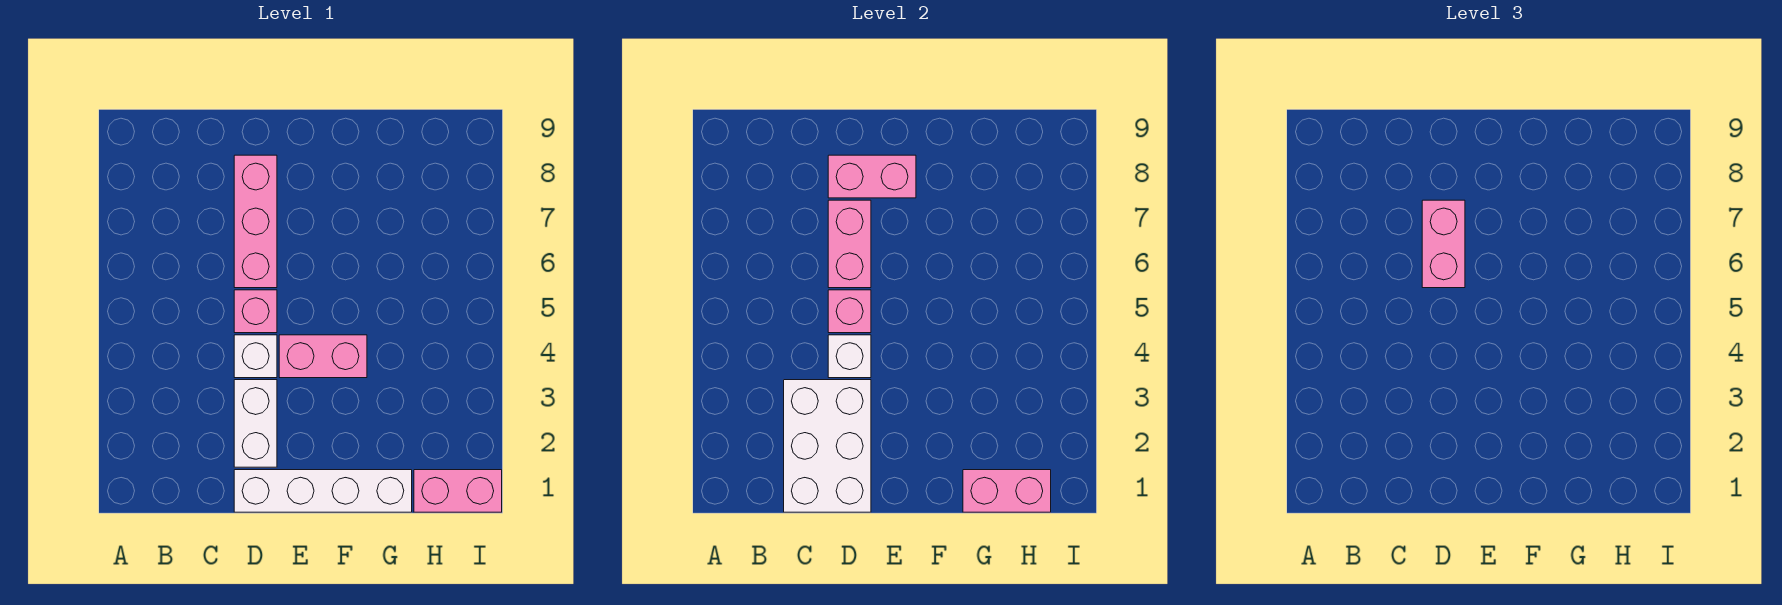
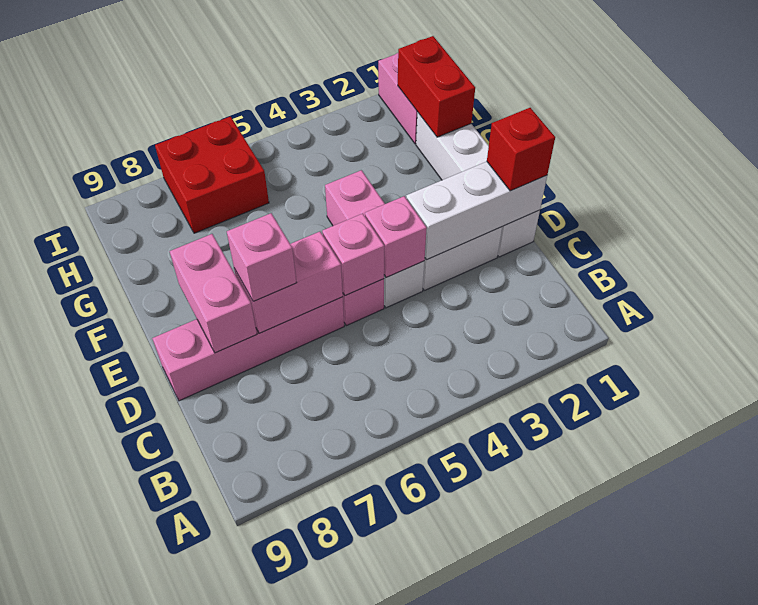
white brick C1:D3 level 2 -> white brick D1:D3 level 2
none -> red brick D1 level 3
white brick D4 level 2 -> pink brick D4 level 2
pink brick D6:D8 level 1 -> pink brick D6:D9 level 1
pink brick D6:D7 level 3 -> pink brick D7 level 3
pink brick G1:H1 level 2 -> red brick G1:H1 level 2
none -> red brick H6:I7 level 1

